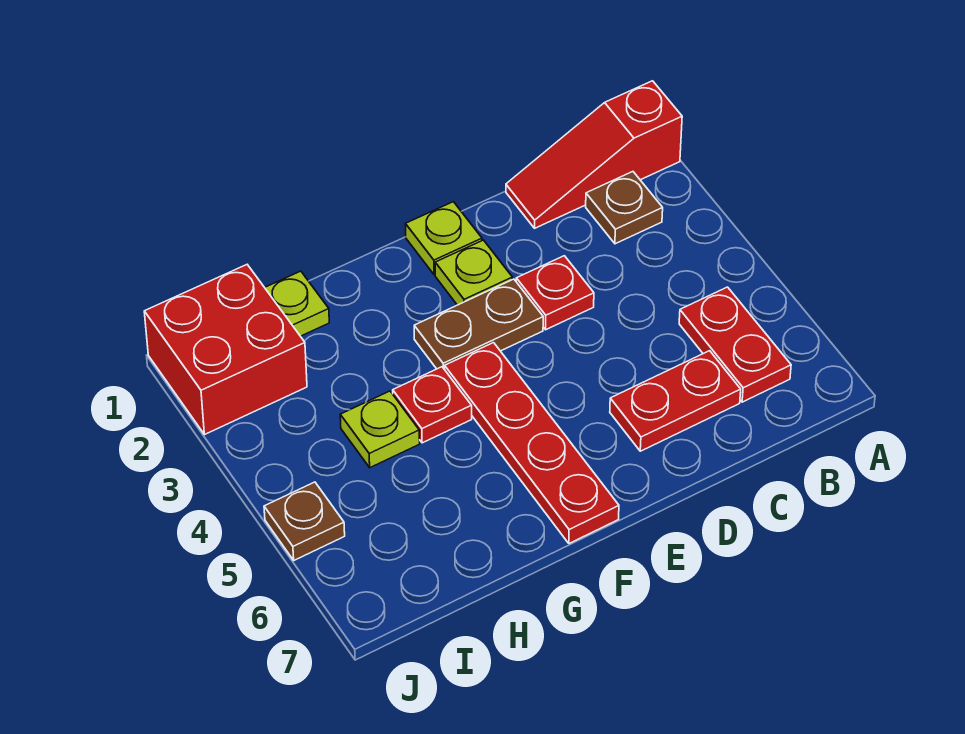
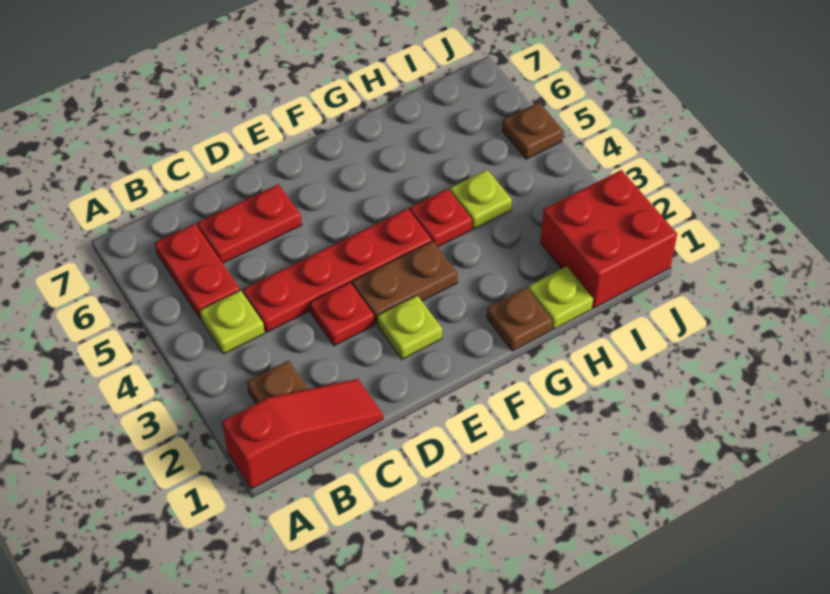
lime plate E1 level 1 -> lime plate B4 level 1
red plate F4:F7 level 1 -> red plate C4:F4 level 1
none -> brown plate G1 level 1

